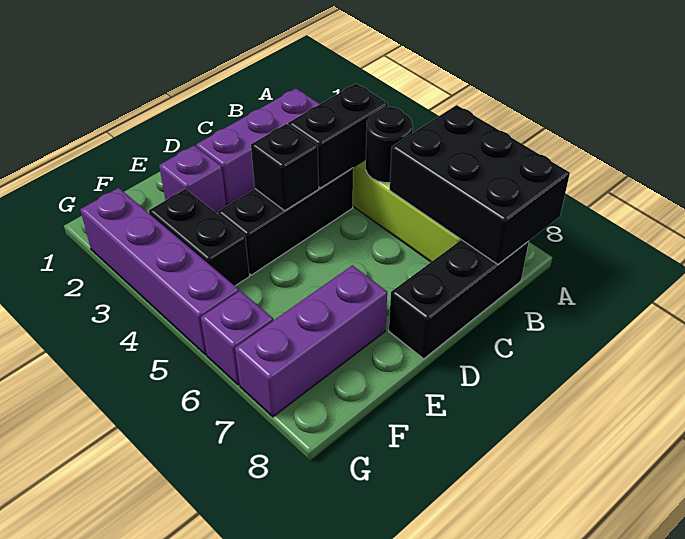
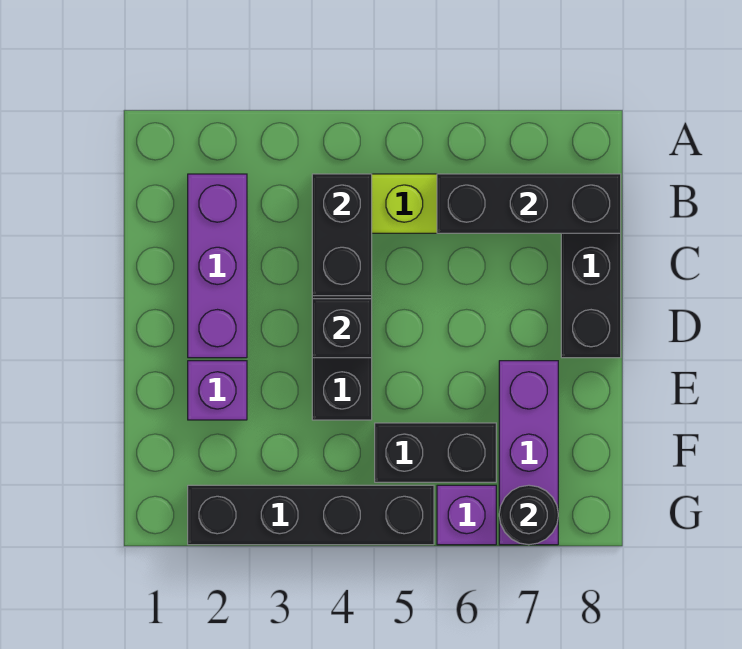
black brick A6:B8 level 2 -> black brick B6:B8 level 2
black round brick B5 level 2 -> black round brick G7 level 2
black brick F3:F4 level 1 -> black brick F5:F6 level 1
purple brick G2:G5 level 1 -> black brick G2:G5 level 1

